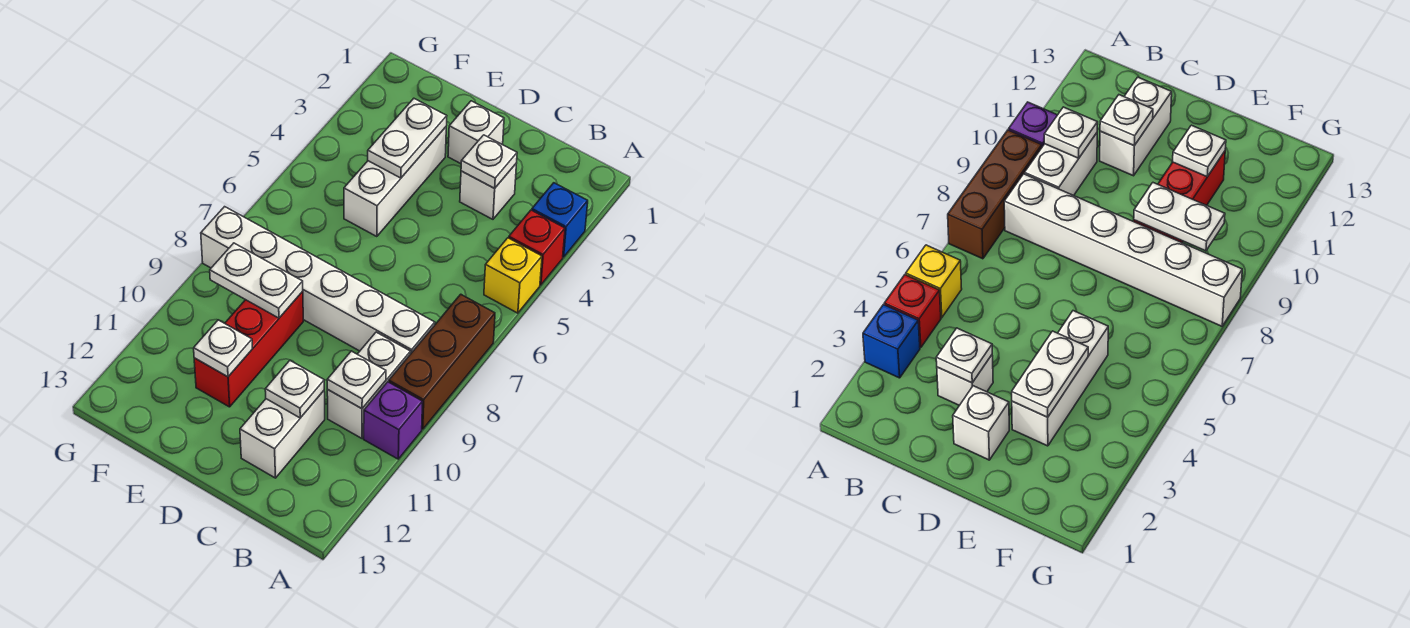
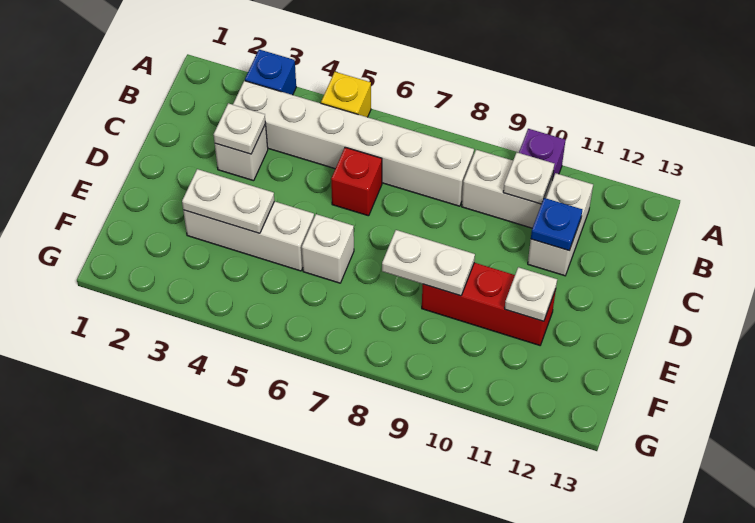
red brick A4 level 1 -> red brick C6 level 1
brown brick A7:A9 level 1 -> none
white brick B8:G8 level 1 -> white brick B3:B8 level 1
white brick C11:C12 level 1 -> white brick B11:C11 level 1
white plate C11 level 2 -> blue plate C11 level 2
white brick D2 level 1 -> white brick E6 level 1
white plate E9:F9 level 2 -> white plate E8:E9 level 2

